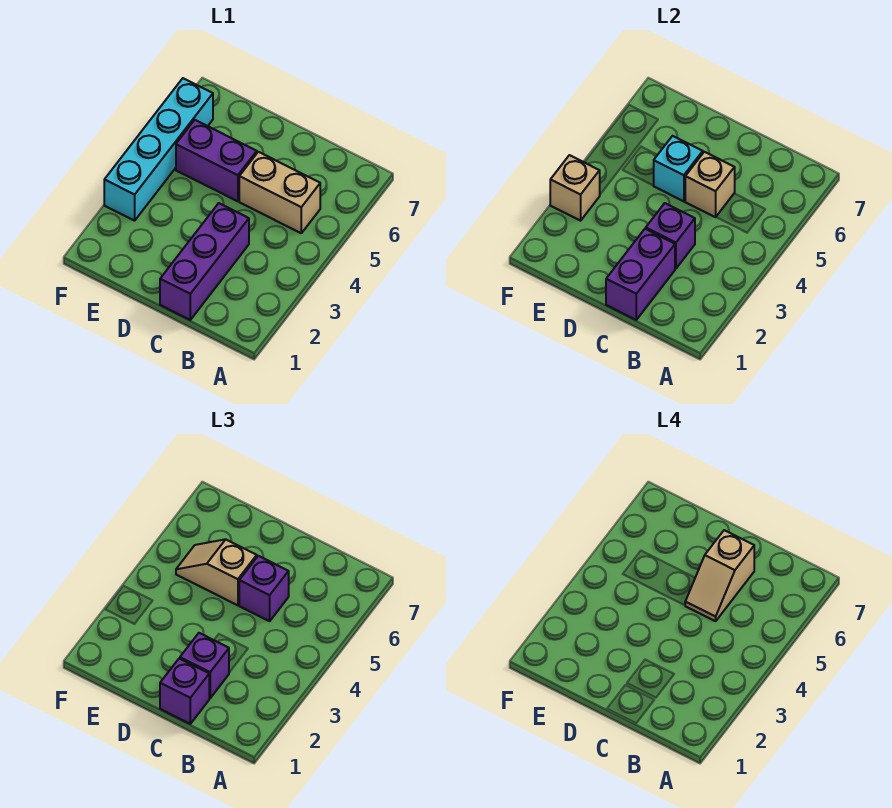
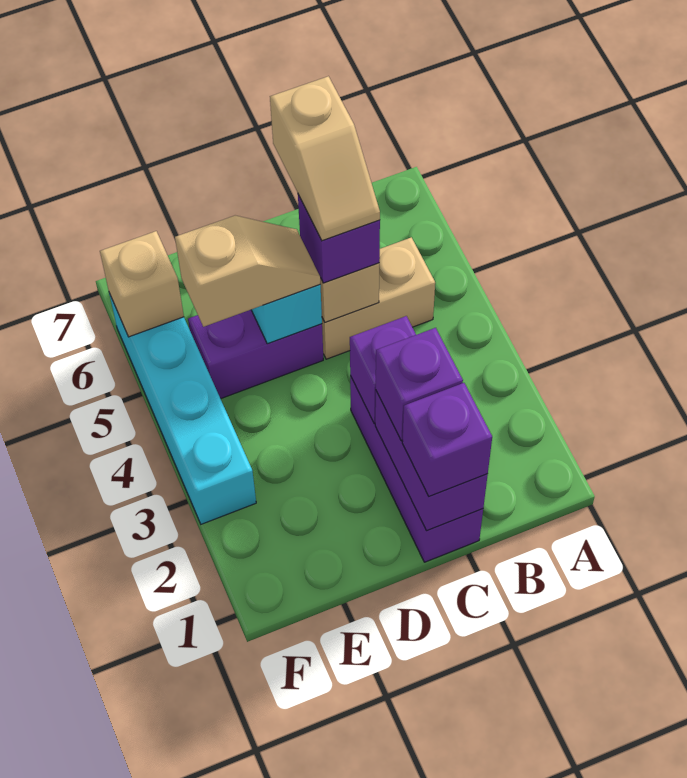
tan slope D5:E5 level 3 top D -> tan slope D5:E5 level 3 top E
tan brick F3 level 2 -> tan brick F6 level 2

